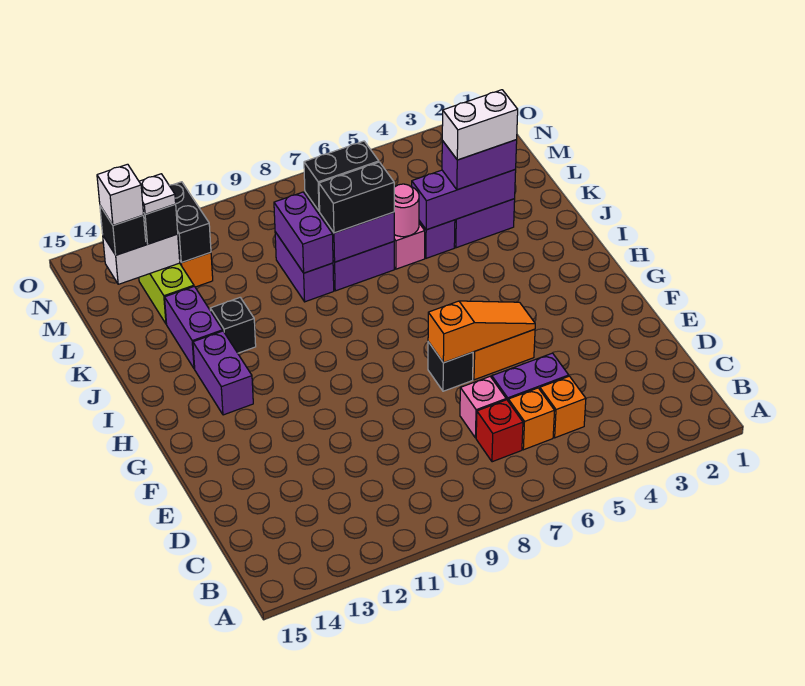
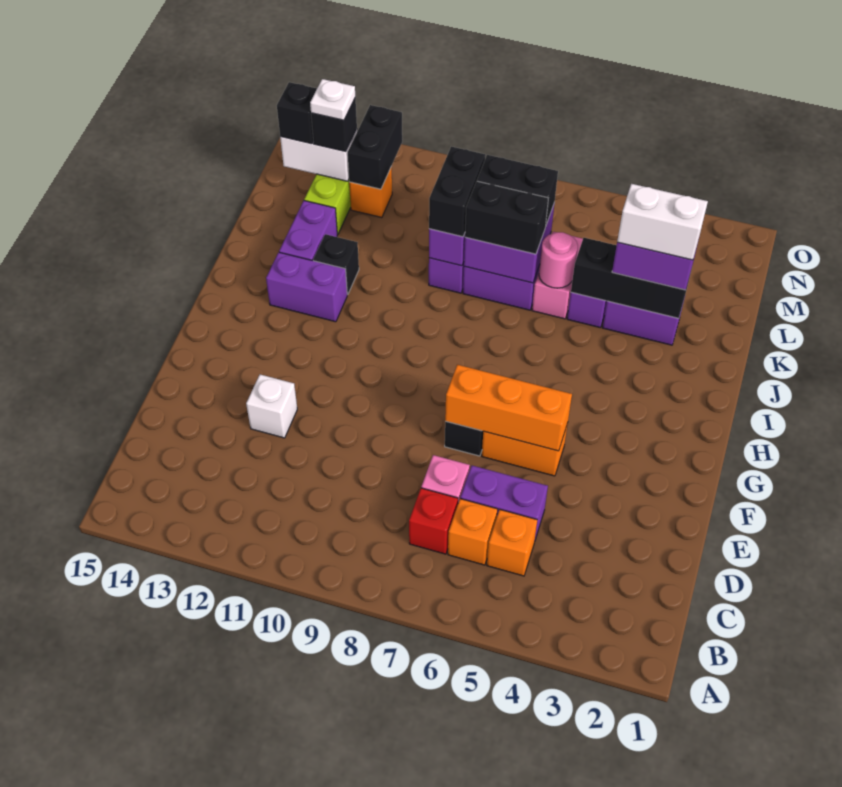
orange slope F5:F7 level 2 top 7 -> orange brick F5:F7 level 2
purple brick H13:I13 level 1 -> purple brick I12:I13 level 1
purple brick K3:K5 level 2 -> black brick K3:K5 level 2
none -> black brick K9:L9 level 3
white brick M14 level 4 -> white brick E12 level 1

